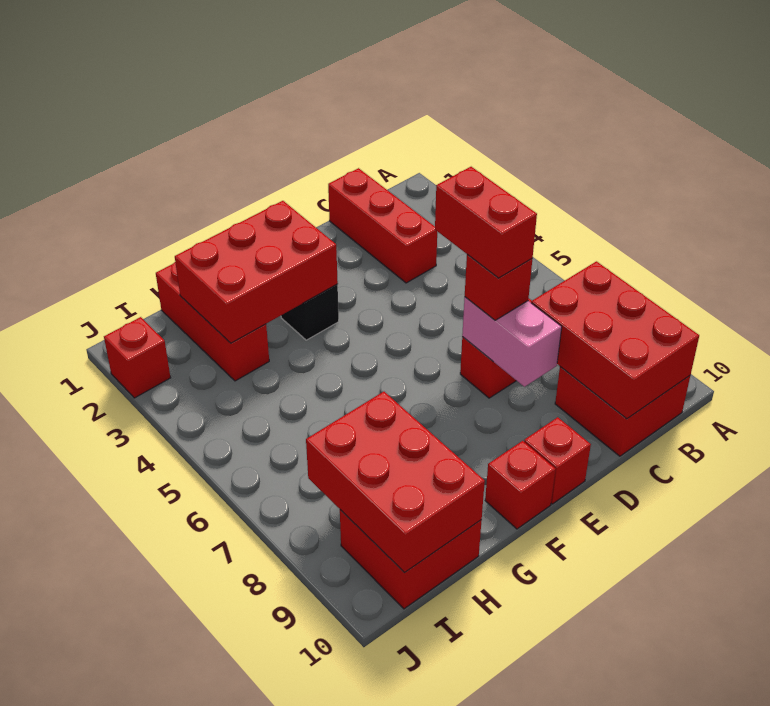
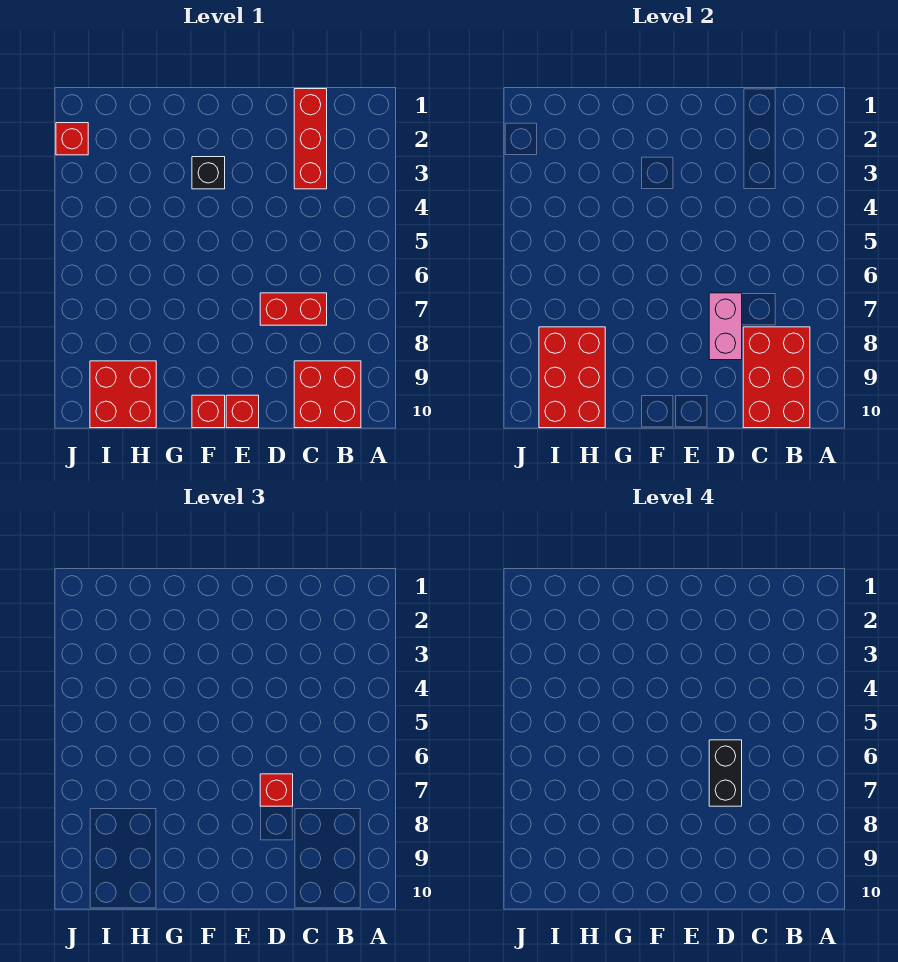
red brick D6:D7 level 4 -> black brick D6:D7 level 4
red brick F2:H3 level 2 -> none
red brick H1:H3 level 1 -> none

